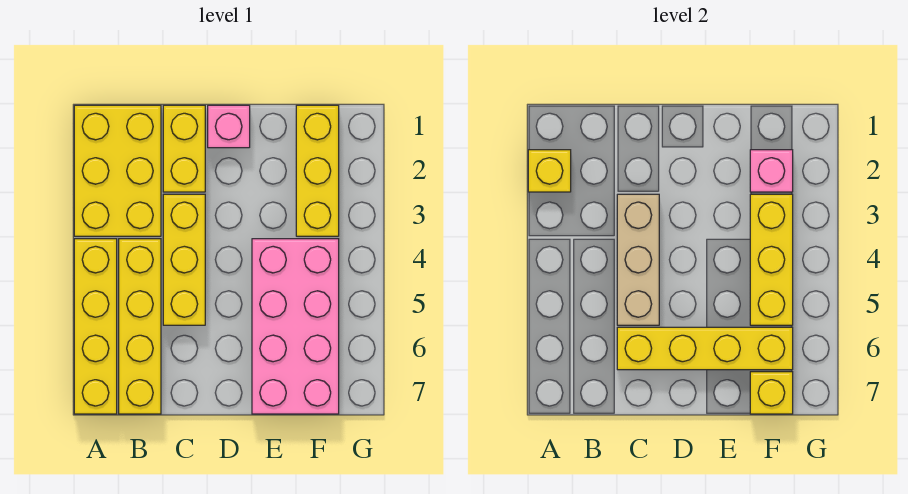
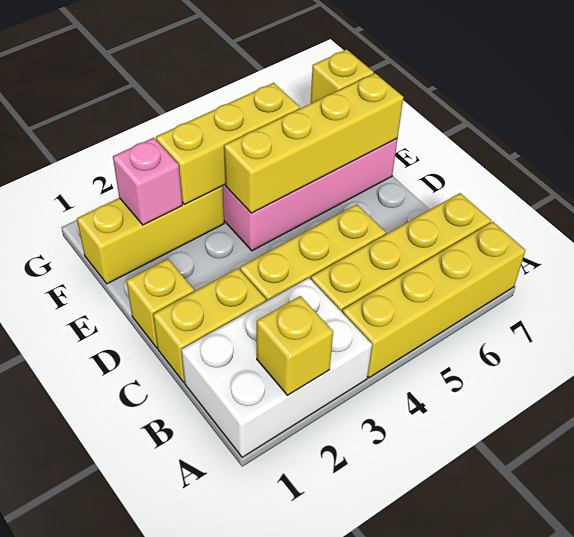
yellow brick A1:B3 level 1 -> white brick A1:B3 level 1
tan brick C3:C5 level 2 -> none
yellow brick C6:F6 level 2 -> yellow brick E4:E7 level 2
pink brick D1 level 1 -> yellow brick D1 level 1

